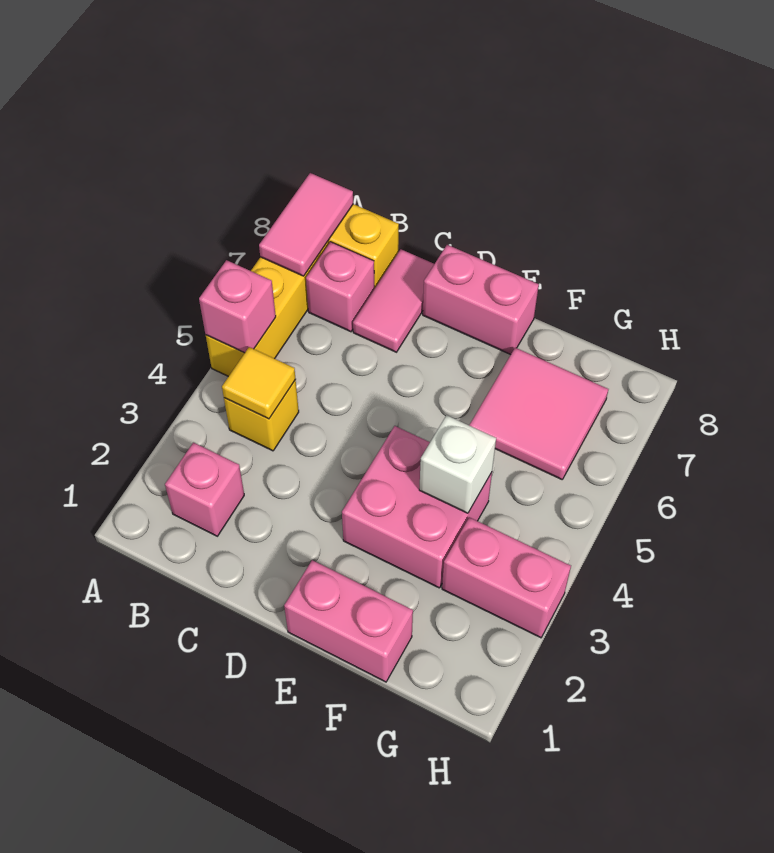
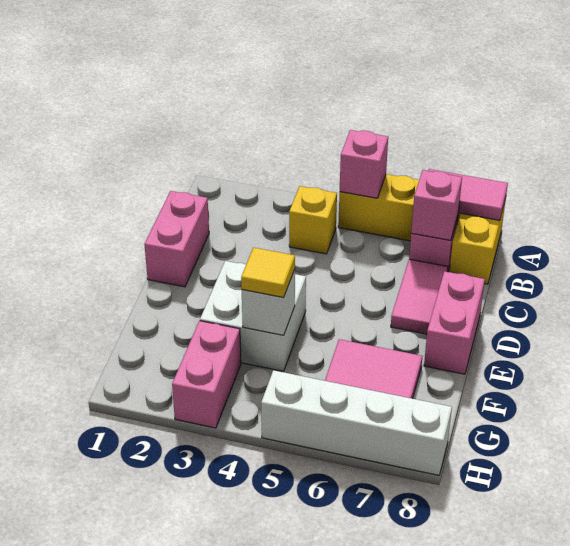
pink brick B2 level 1 -> pink brick B7 level 2
yellow tile B4 level 2 -> yellow tile F4 level 3
pink tile C7:C8 level 1 -> pink tile C7:D7 level 1
pink brick E1:F1 level 1 -> pink brick C1:D1 level 1
pink brick E3:F4 level 1 -> white brick E3:F4 level 1
none -> white brick H5:H8 level 1

